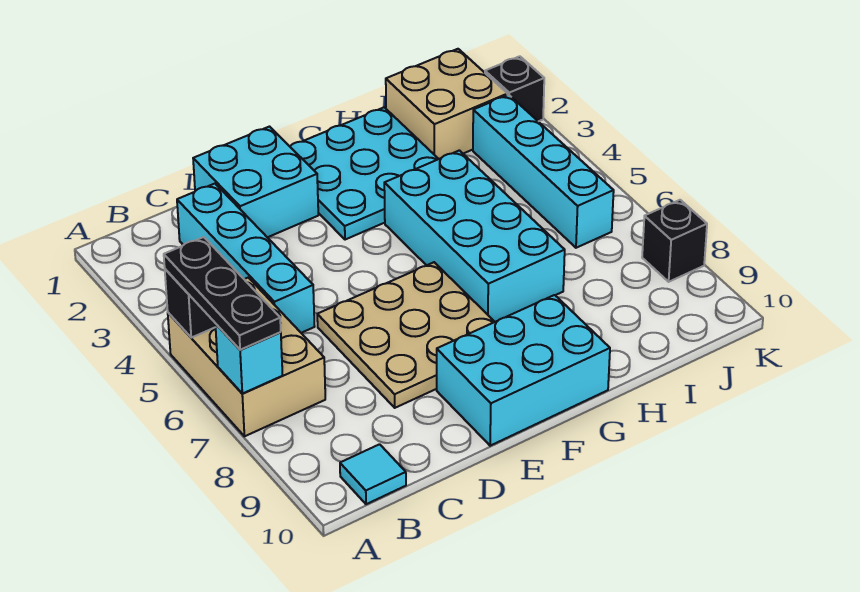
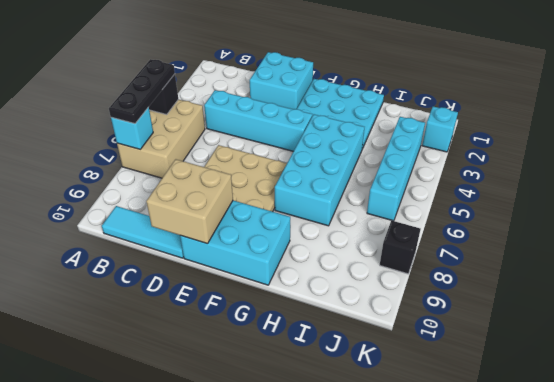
cyan tile B10 level 1 -> cyan tile B10:D10 level 1
cyan brick C2:C5 level 1 -> cyan brick C4:F4 level 1
tan brick I1:J2 level 1 -> tan brick D9:E10 level 2
black brick K2 level 1 -> cyan brick K2 level 1

